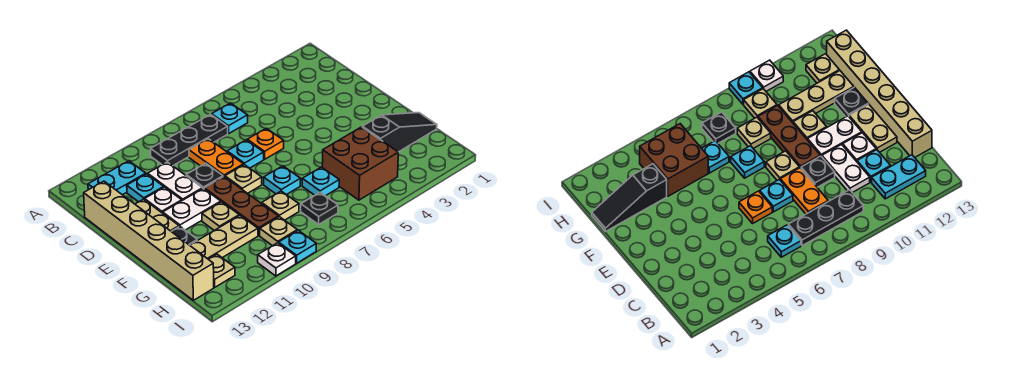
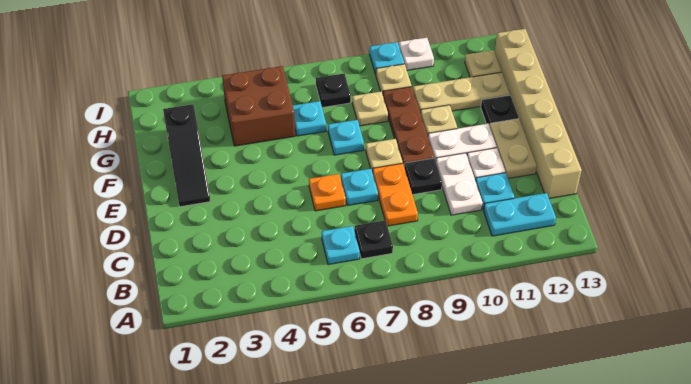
black plate B7:B9 level 1 -> black plate B7 level 1
black slope G1:G3 level 1 top 3 -> black slope E2:G2 level 1 top G

